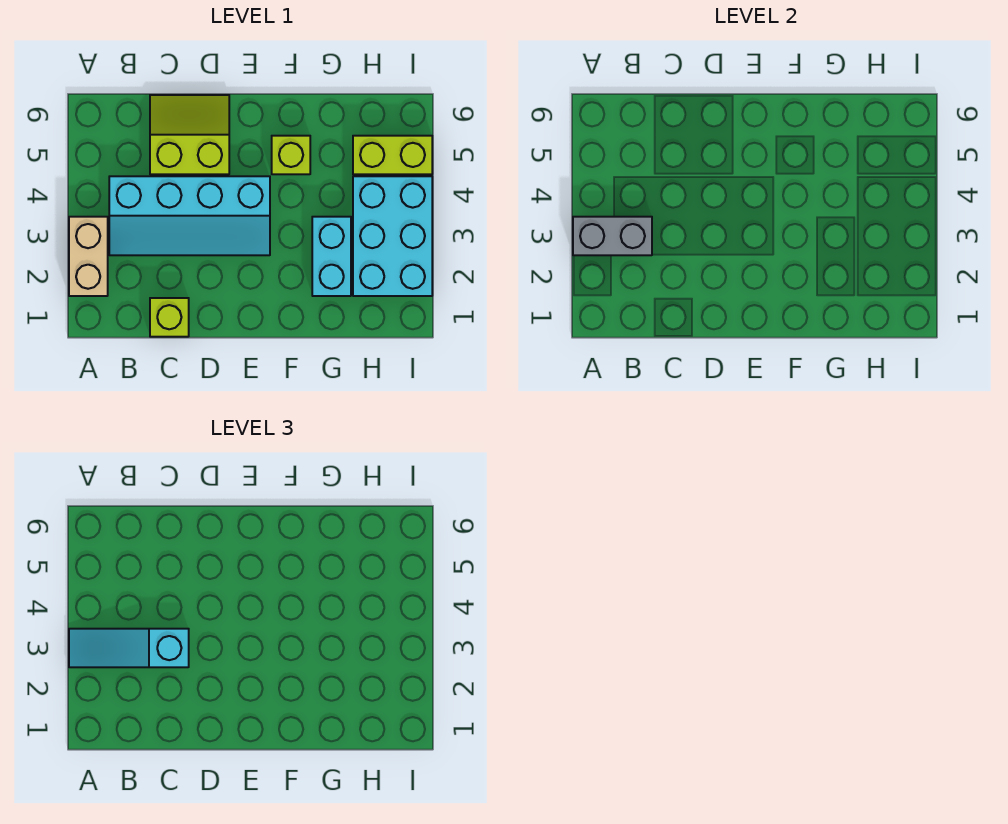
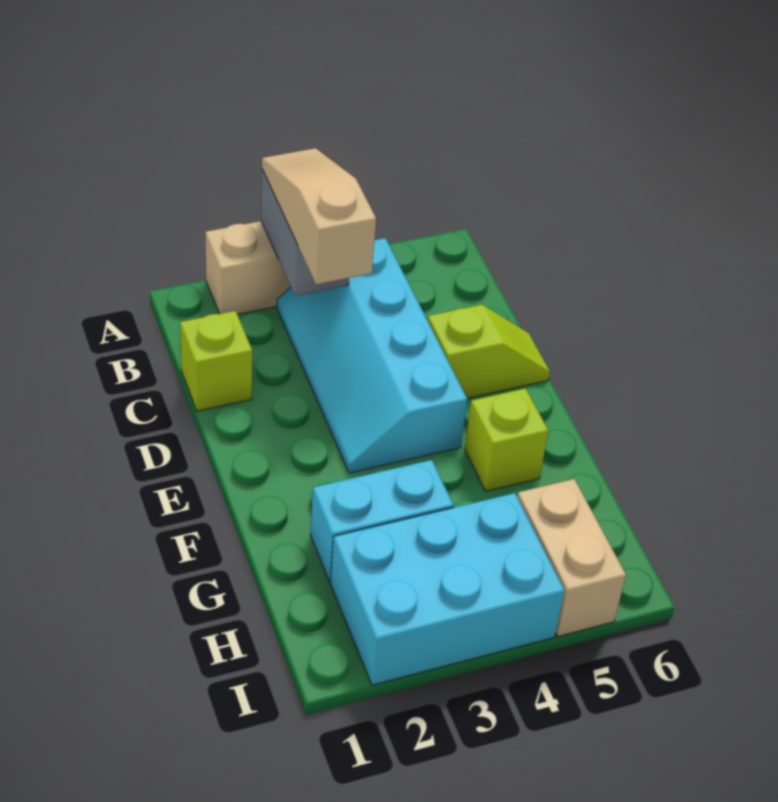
cyan slope A3:C3 level 3 top C -> tan slope A3:C3 level 3 top C
lime slope C5:D6 level 1 top 5 -> lime slope D5:D6 level 1 top 5
lime brick H5:I5 level 1 -> tan brick H5:I5 level 1

